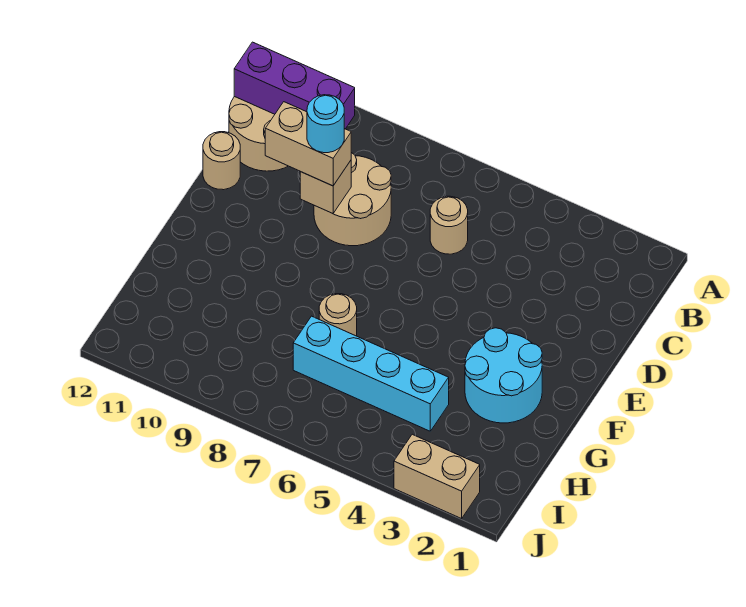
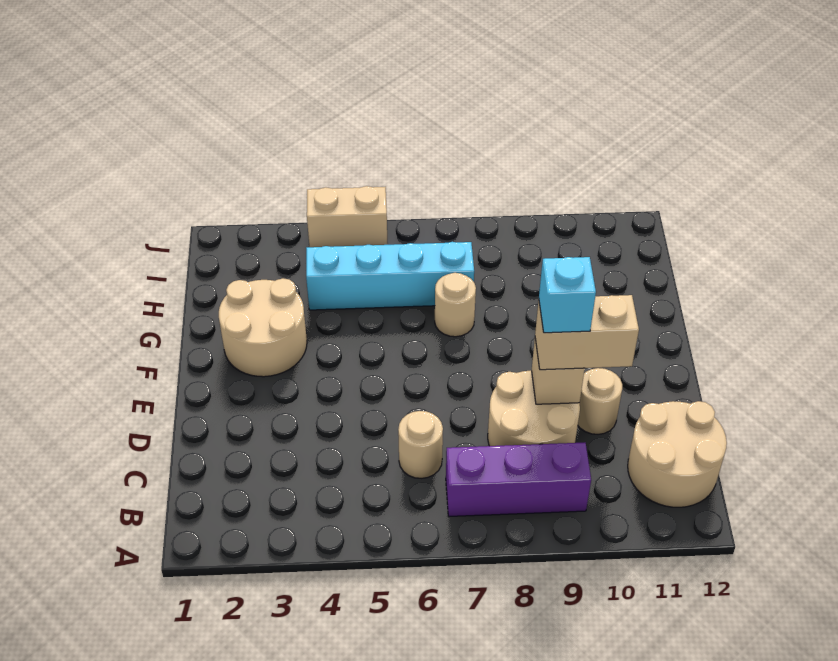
purple brick B10:B12 level 2 -> purple brick B7:B9 level 1
cyan round brick D9 level 4 -> cyan brick D9 level 4
tan round brick D12 level 1 -> tan round brick D10 level 1
cyan round brick F2:G3 level 1 -> tan round brick F2:G3 level 1
tan brick J2:J3 level 1 -> tan brick J4:J5 level 1

